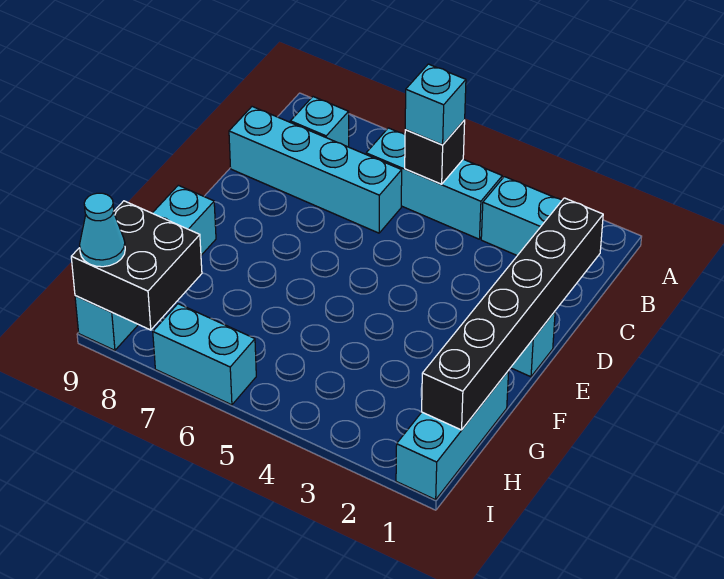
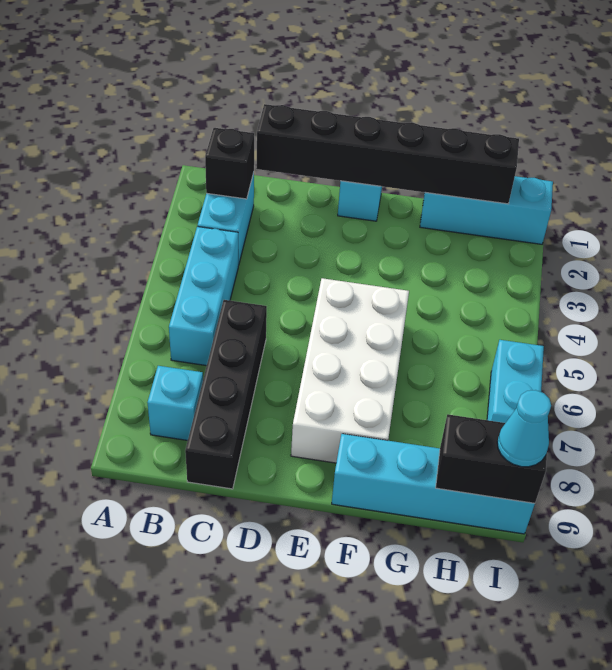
black brick B5 level 2 -> black brick B2 level 2
cyan brick B5 level 3 -> none
cyan brick C6:C9 level 1 -> black brick C6:C9 level 1
none -> white brick E5:F8 level 1
black brick H8:I9 level 2 -> black brick H9:I9 level 2

